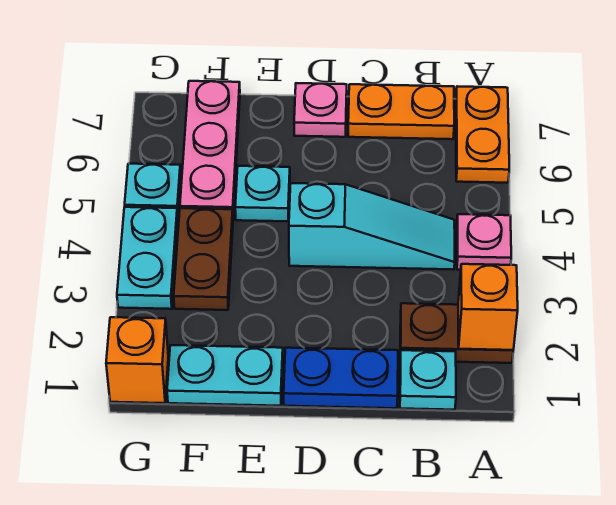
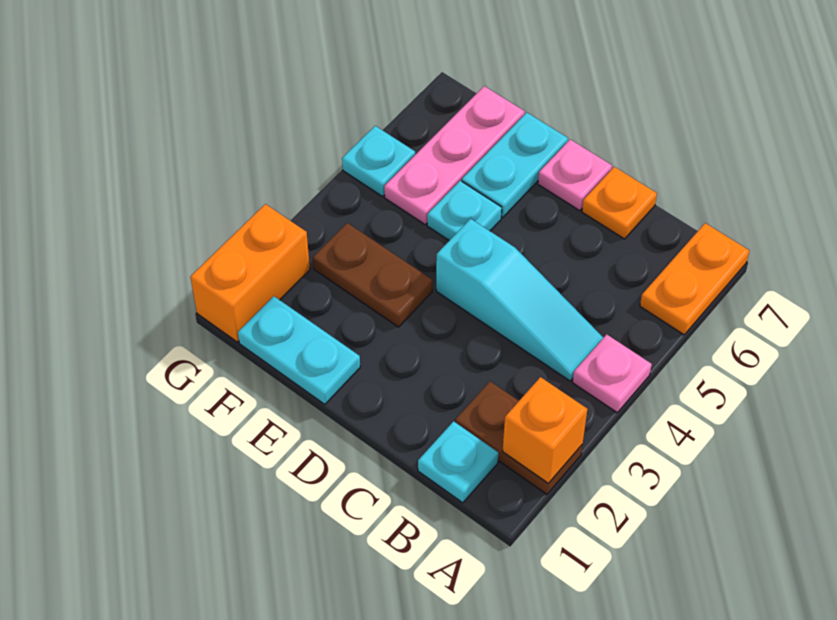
orange plate B7:C7 level 1 -> orange plate C7 level 1
blue plate C1:D1 level 1 -> none
brown plate F3:F4 level 1 -> brown plate E3:F3 level 1
orange brick G1 level 1 -> orange brick G1:G2 level 1
cyan plate G3:G4 level 1 -> cyan plate E6:E7 level 1

